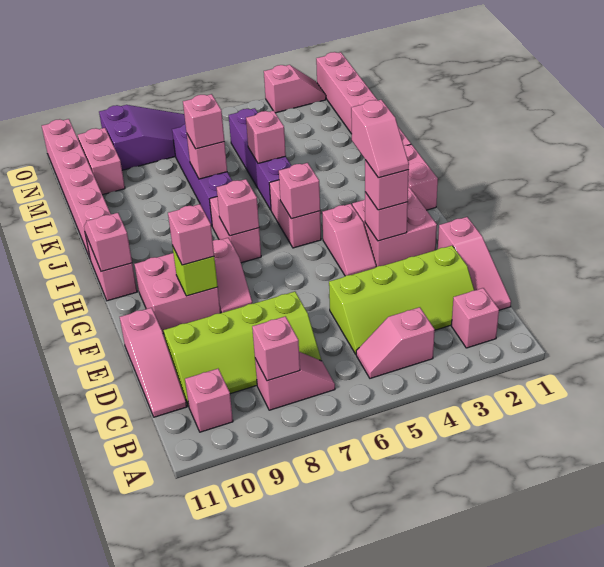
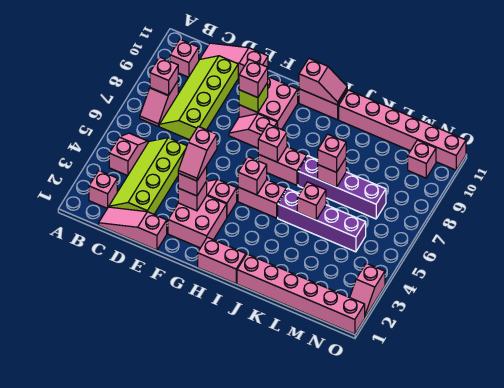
pink slope F3:G3 level 4 top G -> pink slope F3:F4 level 4 top 4
pink brick M10:N10 level 1 -> pink brick N10 level 1
purple slope N7:O9 level 1 top 9 -> none

